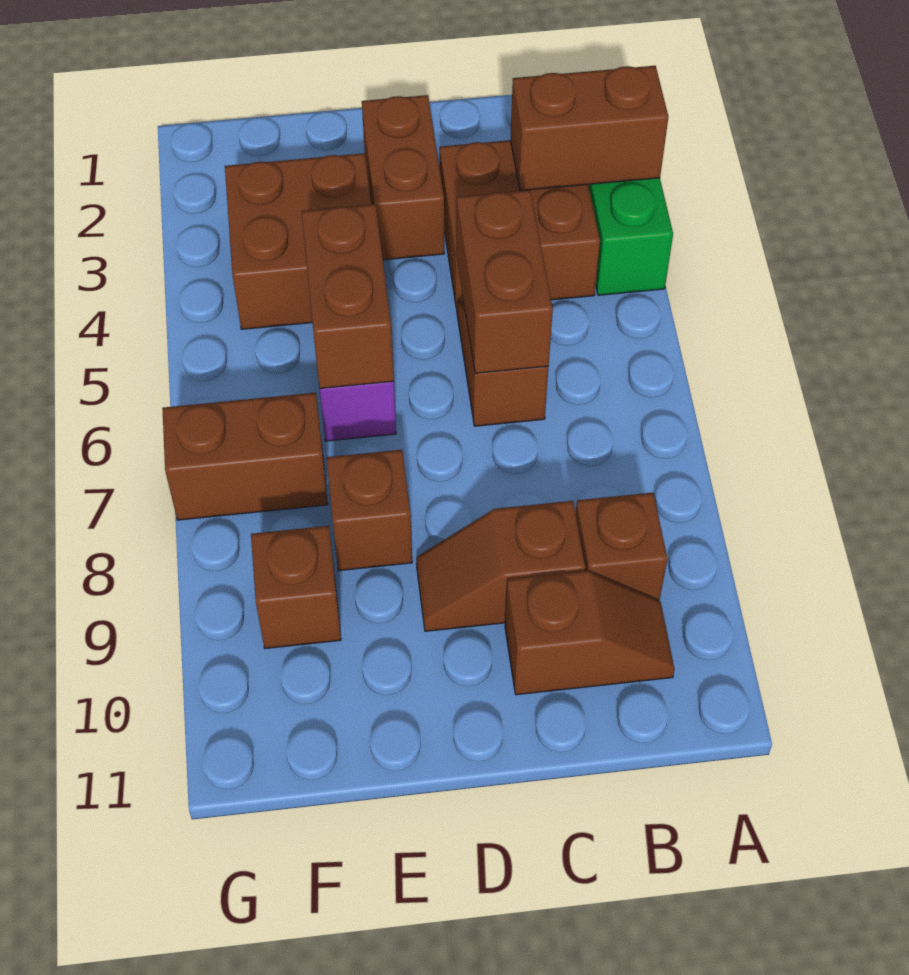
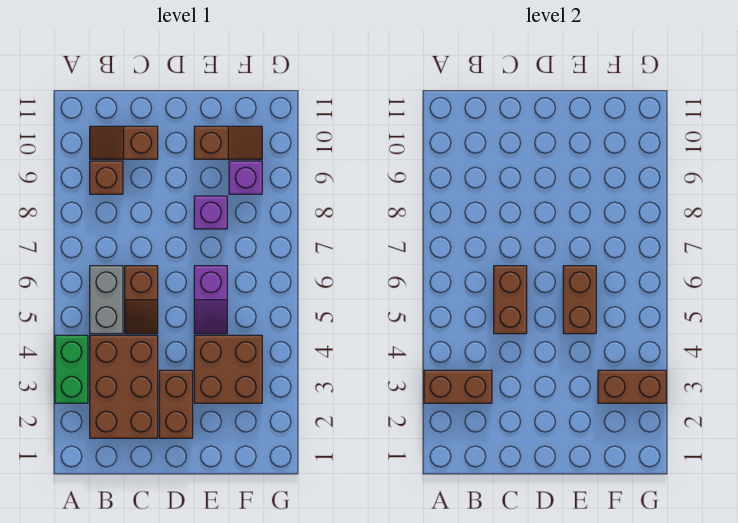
brown brick B3:C4 level 1 -> brown brick B2:C4 level 1
none -> grey brick B5:B6 level 1
brown slope C9:D9 level 1 top C -> brown slope E10:F10 level 1 top E
brown brick E8 level 1 -> purple brick E8 level 1
brown brick F7:G7 level 1 -> brown brick F3:G3 level 2
brown brick F9 level 1 -> purple brick F9 level 1

